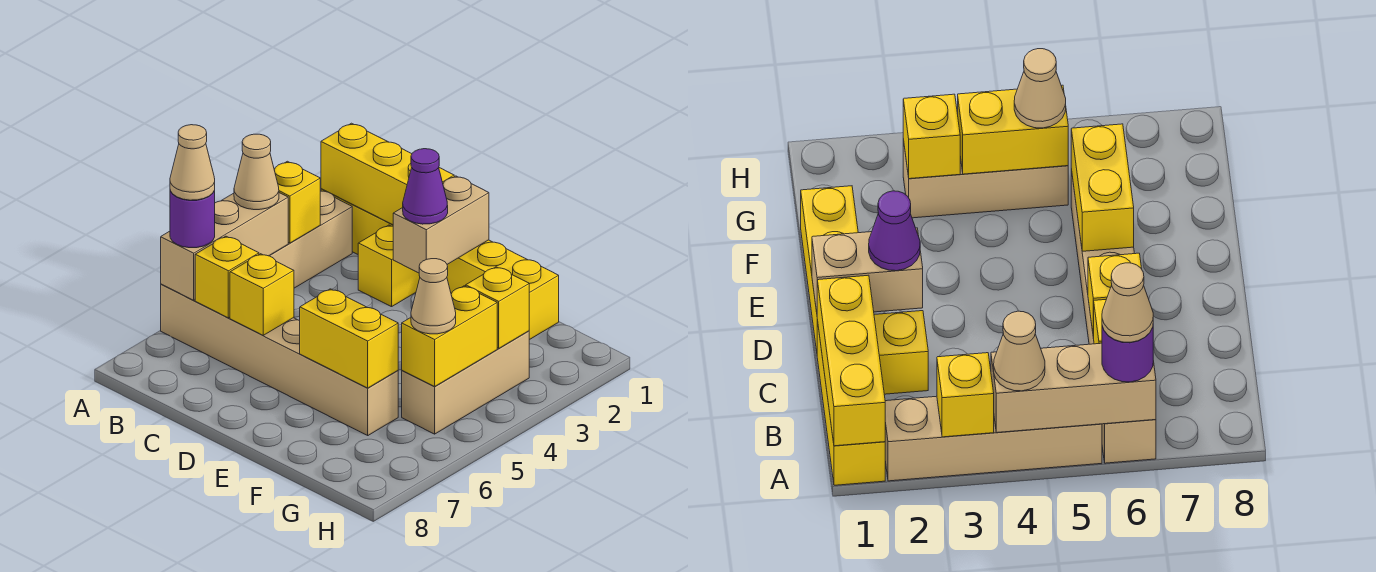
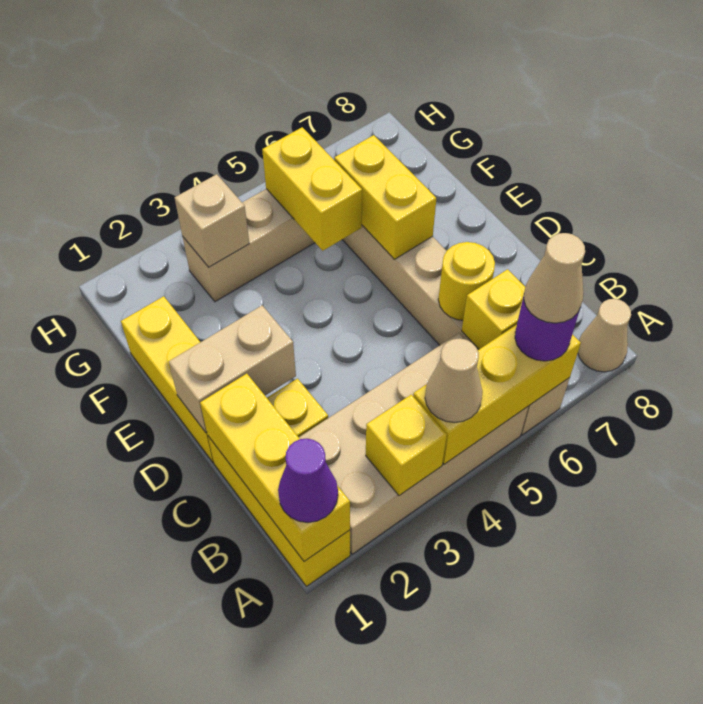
tan brick A2:A5 level 1 -> tan brick A2:B5 level 1
tan brick A4:A6 level 2 -> yellow brick A4:A6 level 2
yellow brick C6 level 2 -> yellow round brick C6 level 2
purple cone D2 level 3 -> purple cone A1 level 3
yellow brick G3 level 2 -> tan brick G3 level 2
yellow brick G4:G5 level 2 -> yellow brick F5:G5 level 2
tan cone G5 level 3 -> tan cone A8 level 1

